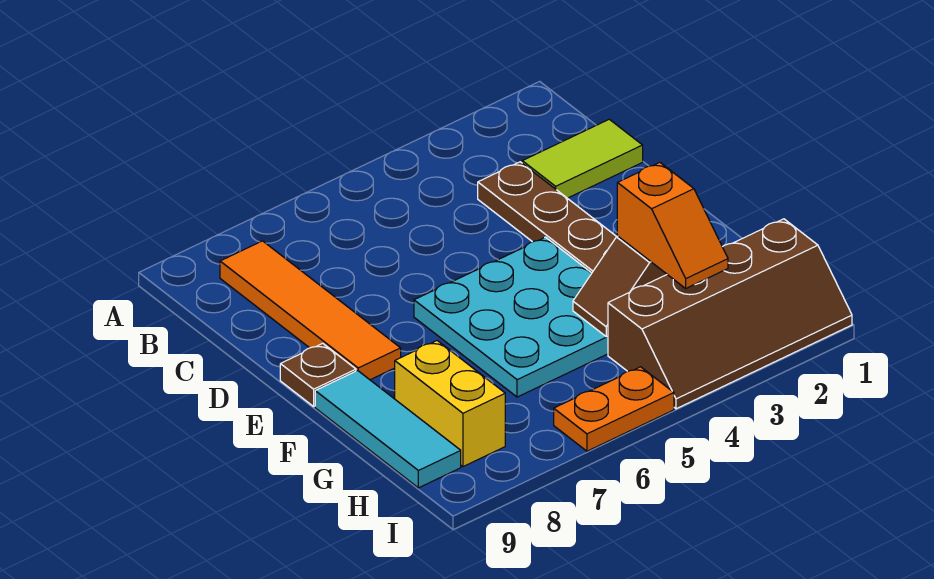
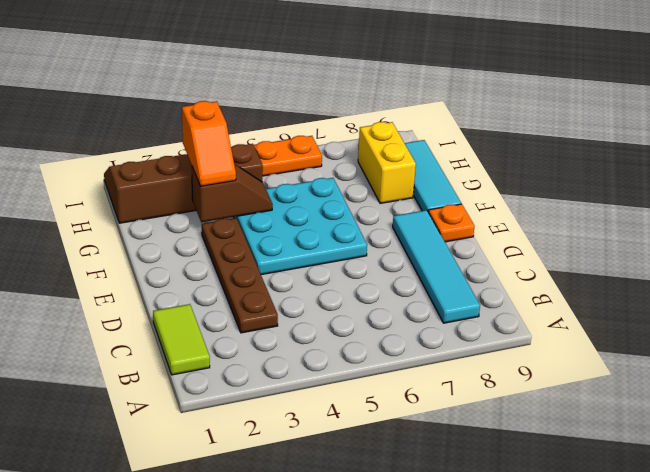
orange tile B8:E8 level 1 -> cyan tile B8:E8 level 1
lime tile C1:C2 level 1 -> lime tile B1:C1 level 1
brown plate E9 level 1 -> orange plate E9 level 1
orange slope G3:H3 level 3 top G -> orange slope G3:H3 level 3 top H

